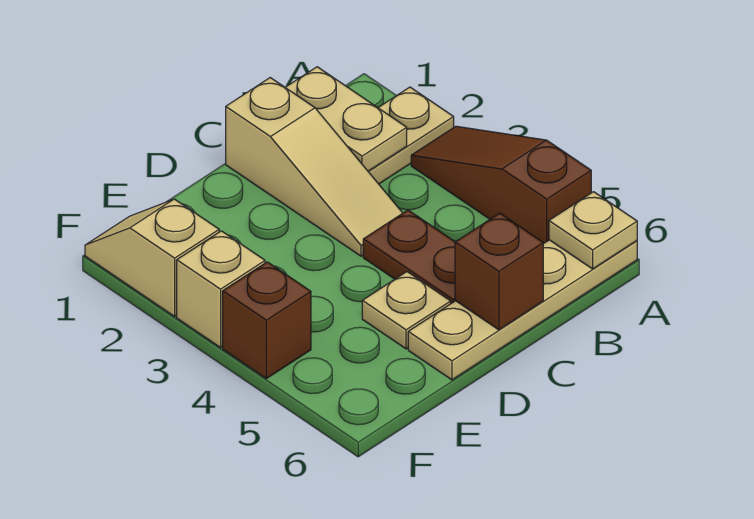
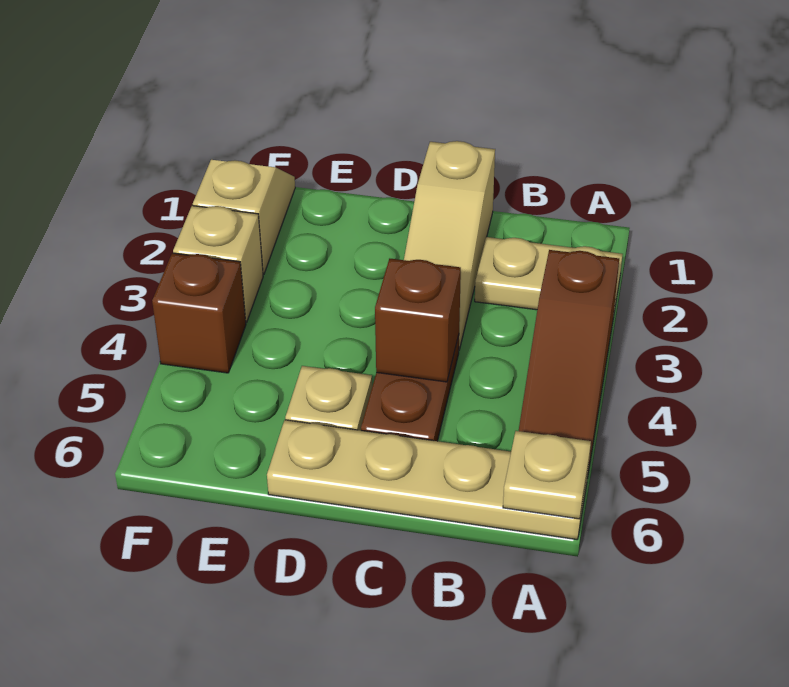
brown slope A3:A5 level 1 top 5 -> brown slope A3:A5 level 1 top 3
tan plate B1:B2 level 2 -> none
brown brick C6 level 2 -> brown brick C4 level 2

